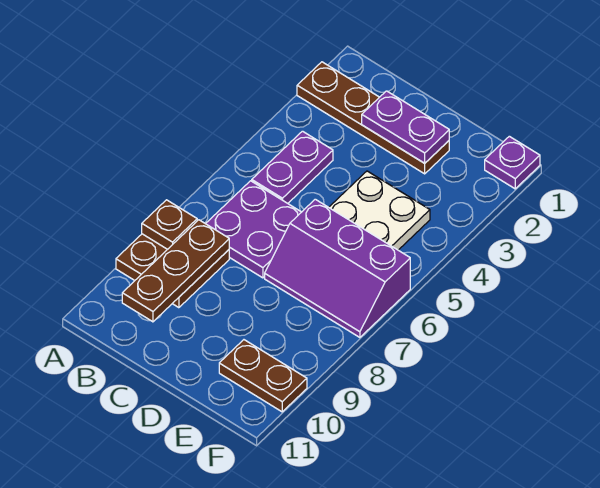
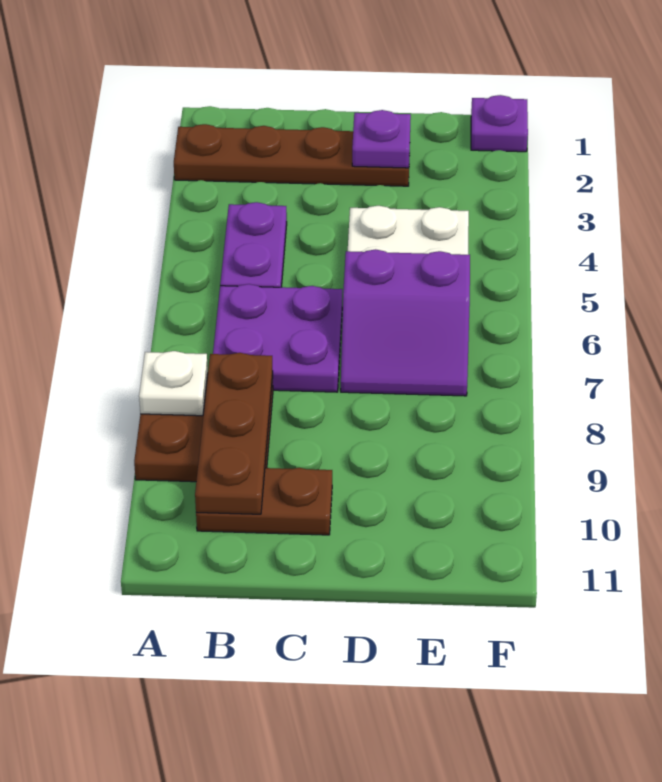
brown plate A8 level 2 -> white plate A8 level 2
purple plate C2:D2 level 2 -> purple plate D2 level 2
purple slope D6:F7 level 1 top 6 -> purple slope D6:E7 level 1 top 6
brown plate E10:F10 level 1 -> brown plate B10:C10 level 1

